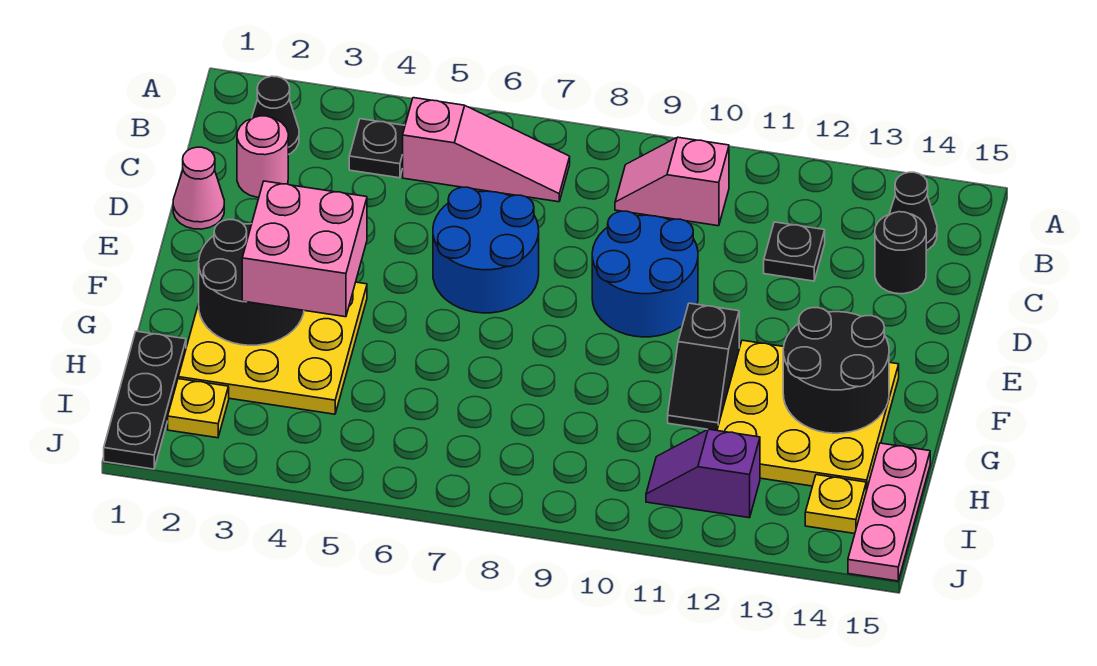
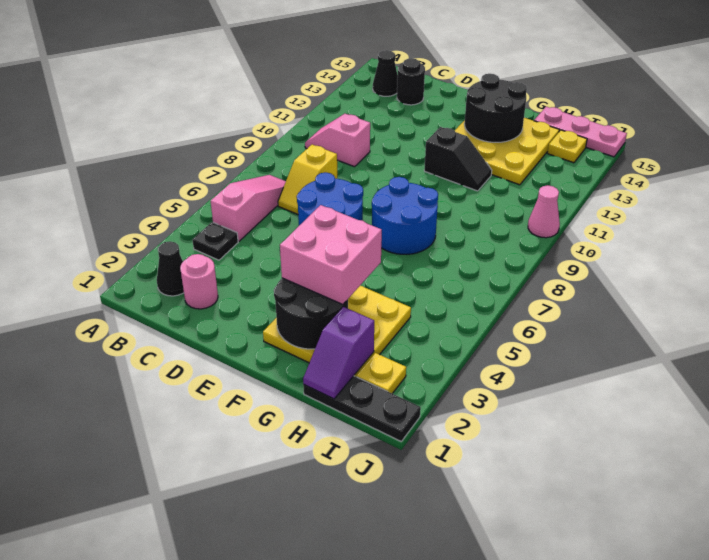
pink slope B9:B10 level 1 top 10 -> pink slope B10:C10 level 1 top C
none -> yellow slope C7:C8 level 1 top 8
black plate C12 level 1 -> none
pink cone D1 level 1 -> pink cone J10 level 1
blue round brick D9:E10 level 1 -> blue round brick F7:G8 level 1
purple slope I11:I12 level 1 top 12 -> purple slope H1:H2 level 2 top 2

